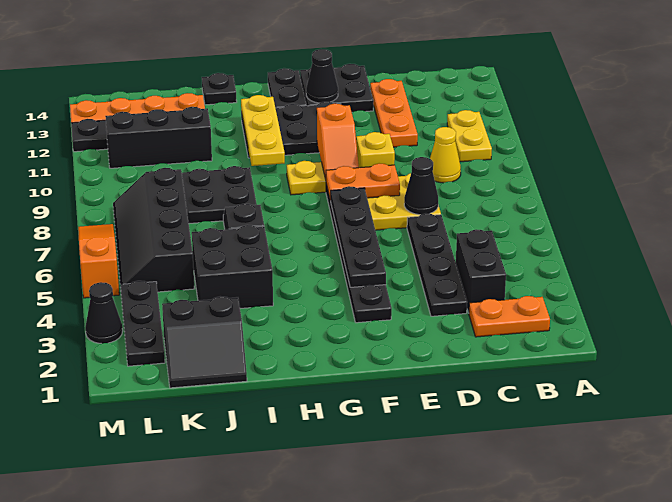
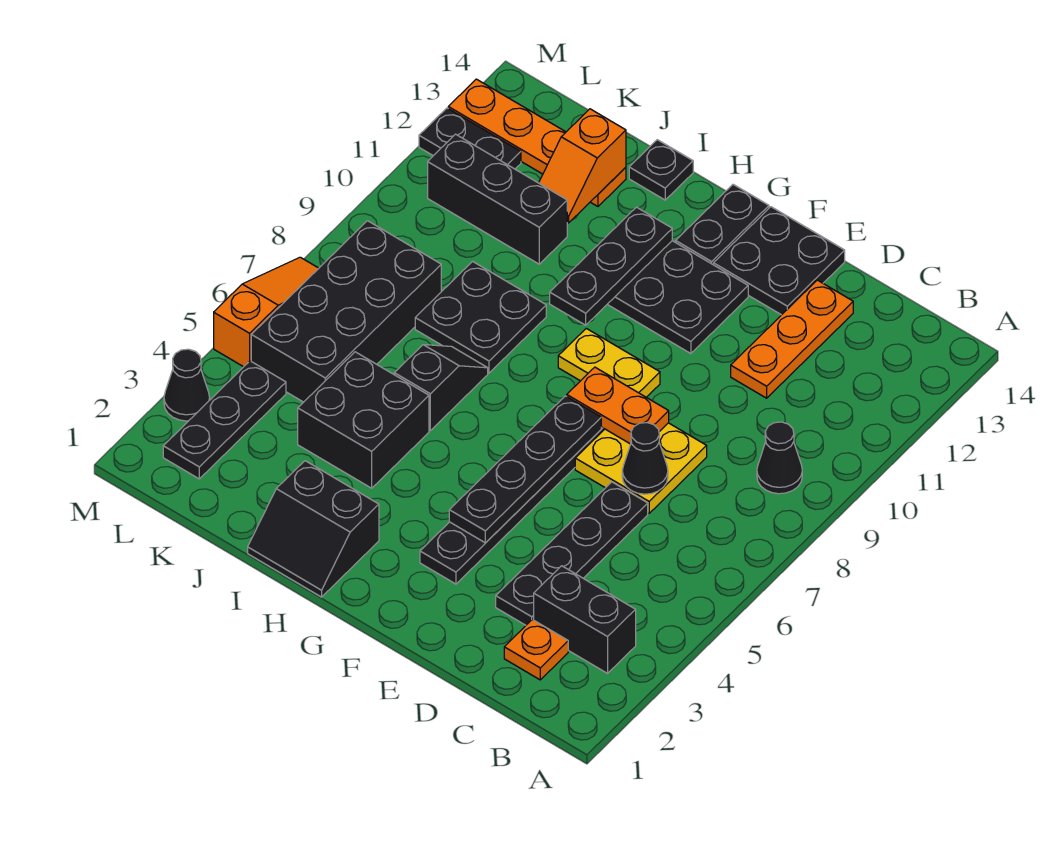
orange plate B2:C2 level 1 -> orange plate C2 level 1
yellow plate B10:B11 level 1 -> none
black brick C3:C4 level 1 -> black brick B3:C3 level 1
yellow cone C9 level 1 -> none
yellow brick E9 level 1 -> none
orange slope F9:F10 level 2 top 10 -> orange slope J12:J13 level 2 top 13
black cone F13 level 2 -> black cone B9 level 1
yellow plate H10:H12 level 2 -> black plate H10:H12 level 2
black slope J1:K2 level 1 top 2 -> black slope H1:I2 level 1 top 2
black slope K5:L8 level 1 top K -> black brick K5:L8 level 1

